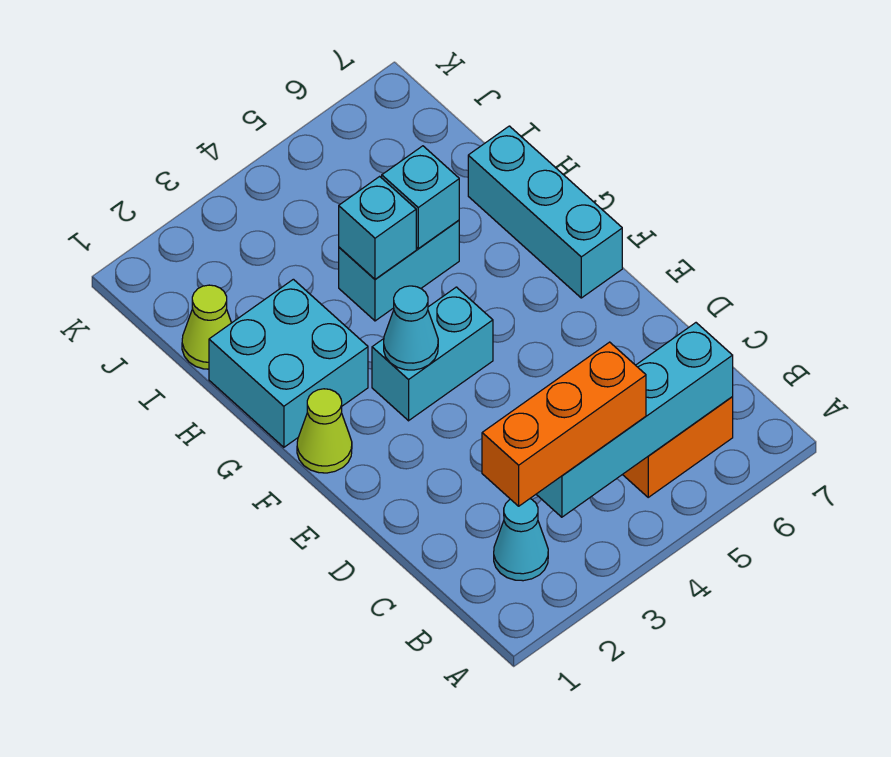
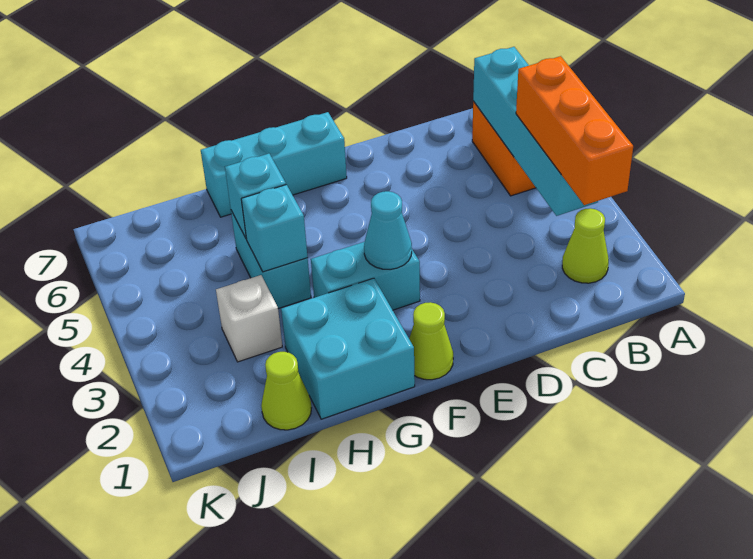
cyan cone B2 level 1 -> lime cone B2 level 1
cyan brick F3:F4 level 1 -> cyan brick F3:G3 level 1
none -> white brick I3 level 1

